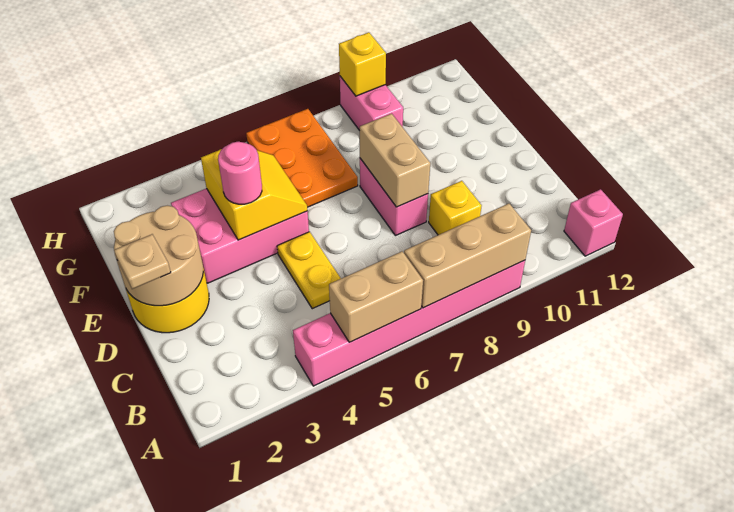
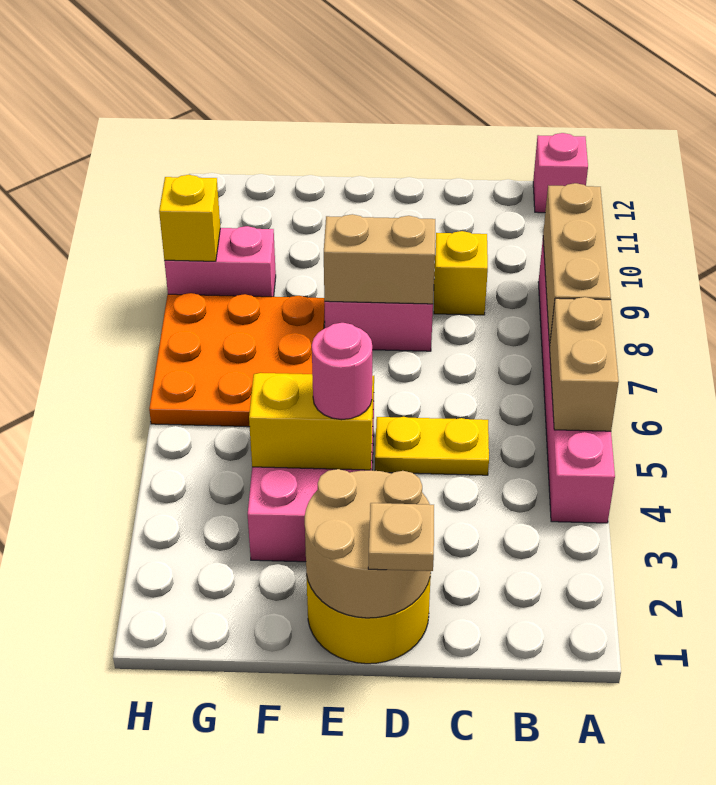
orange plate F6:H7 level 1 -> orange plate F6:H8 level 1

